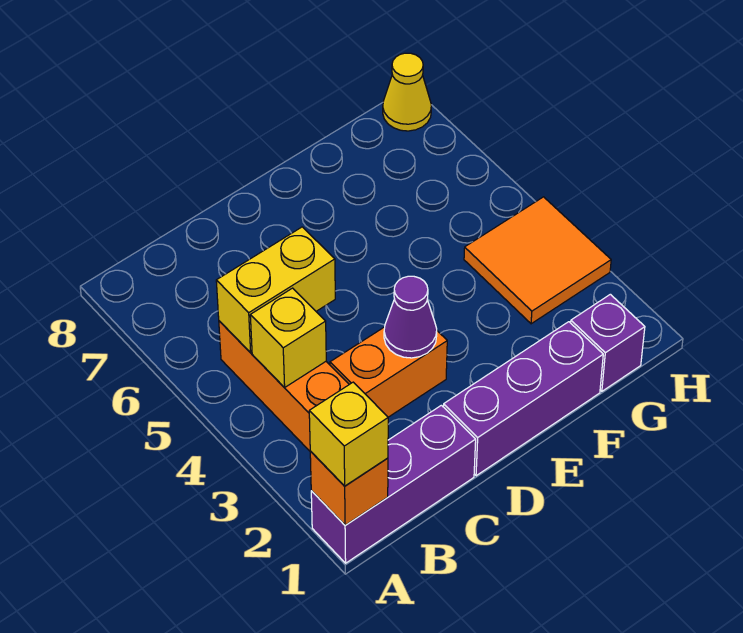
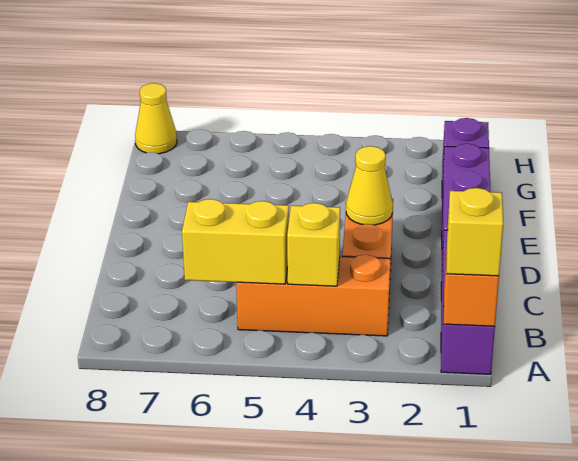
yellow brick B5:C5 level 2 -> yellow brick B5:B6 level 2
purple cone D3 level 2 -> yellow cone D3 level 2
orange tile G3:H4 level 1 -> none

